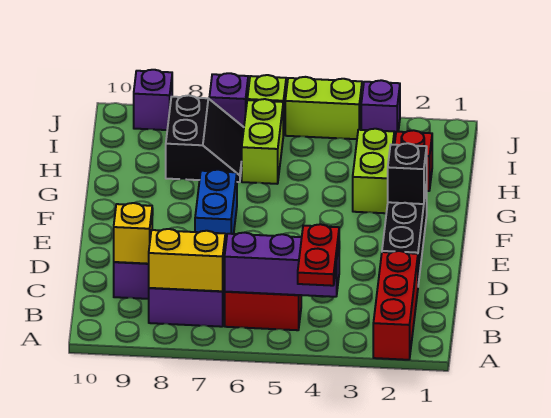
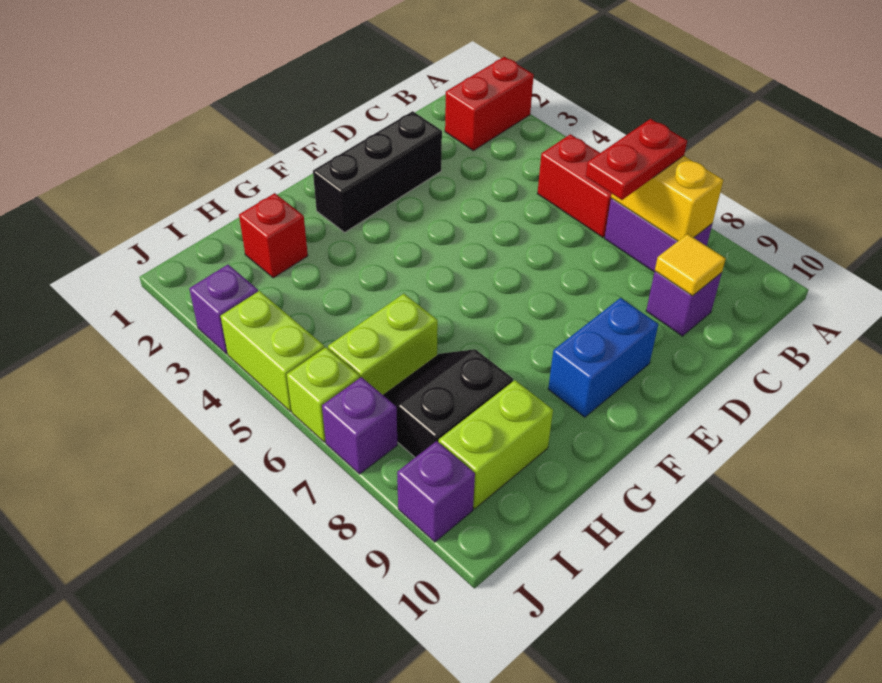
red brick A2:C2 level 1 -> red brick A2:B2 level 1
red plate A4:B4 level 3 -> red plate B7:C7 level 3
purple brick B4:B6 level 2 -> none
yellow brick C9 level 2 -> yellow tile C9 level 2
blue brick E7:F7 level 1 -> blue brick E9:F9 level 1
black brick F2 level 2 -> none
lime brick G3:H3 level 1 -> lime brick H9:I9 level 1

